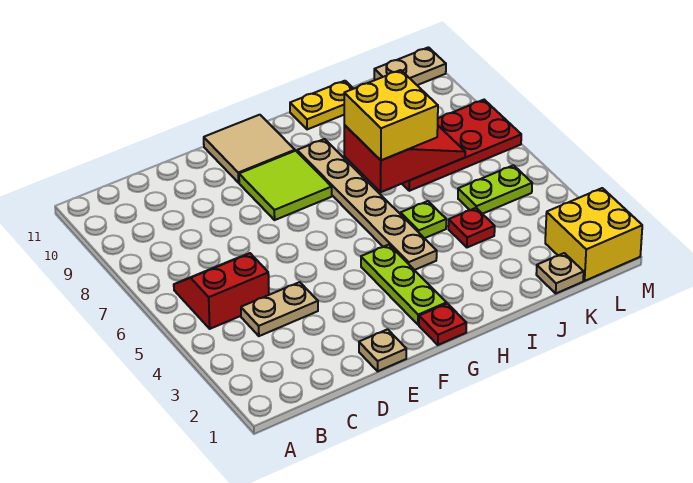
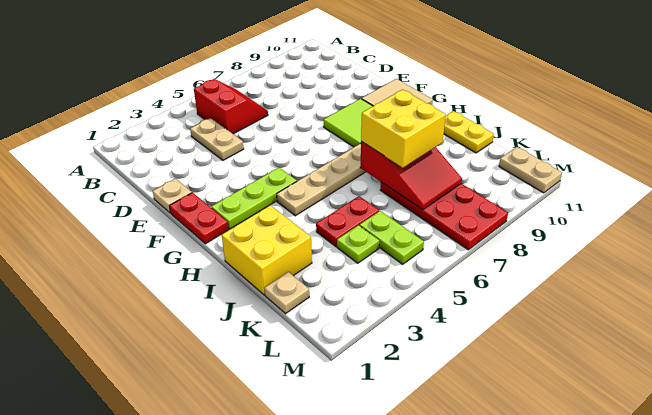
red plate G1 level 1 -> red plate F1:G1 level 1
lime plate I5 level 1 -> lime plate K4 level 1
red plate J4 level 1 -> red plate J4:J5 level 1
yellow brick L1:M2 level 1 -> yellow brick I1:J2 level 1

